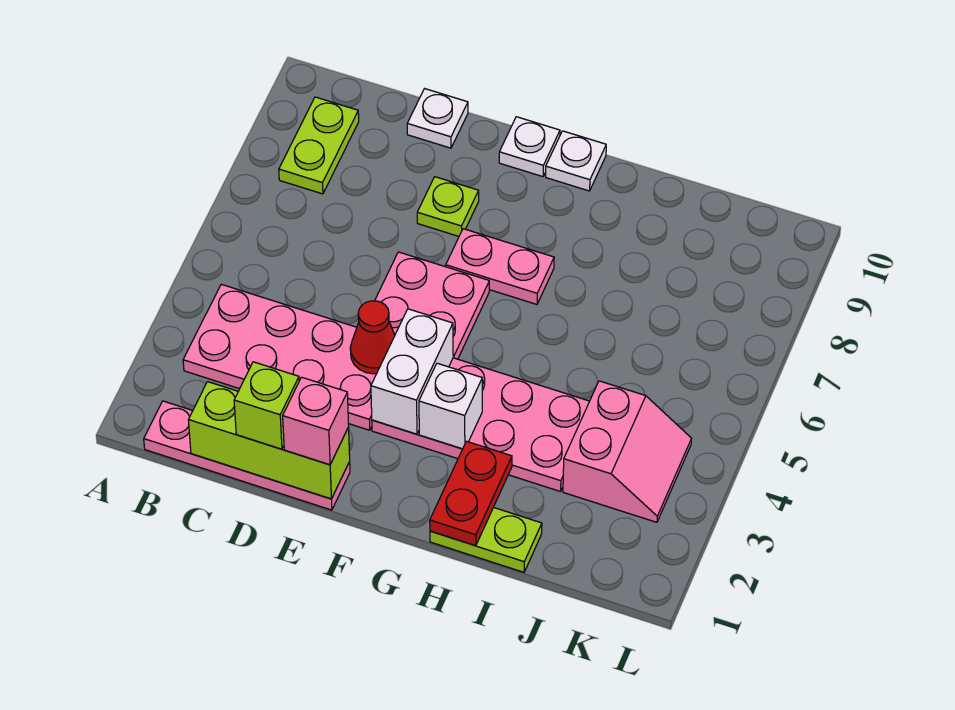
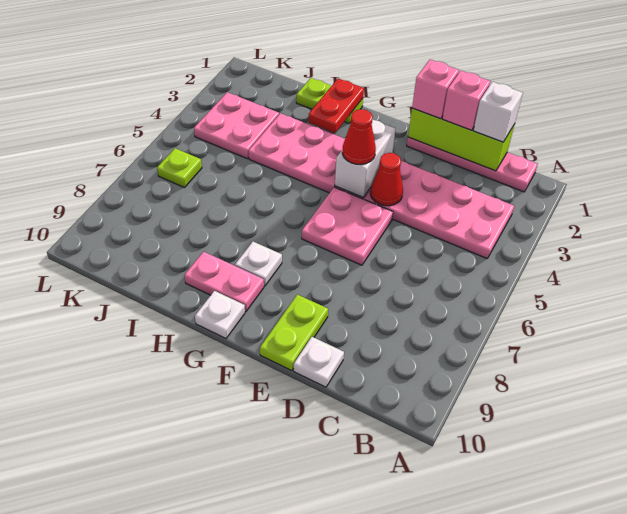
lime plate B8:B9 level 1 -> lime plate E9:E10 level 1
lime brick D1 level 3 -> pink brick D1 level 3
lime plate E8 level 1 -> lime plate K6 level 1
none -> red cone F4 level 3
pink plate F7:G7 level 1 -> pink plate G9:H9 level 1
white plate F10 level 1 -> white plate G8 level 1
white brick G3 level 2 -> white brick C1 level 3
pink slope J3:K4 level 1 top J -> pink plate J3:K4 level 1

